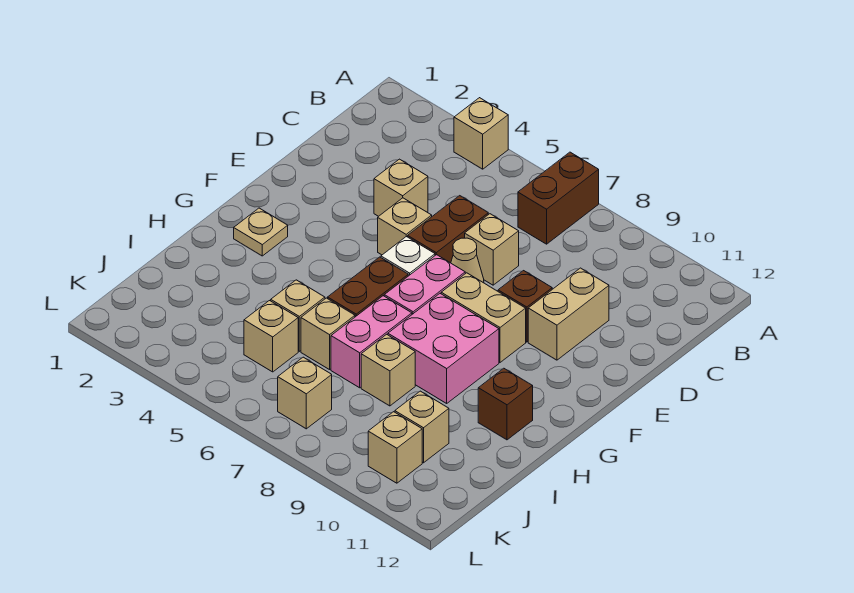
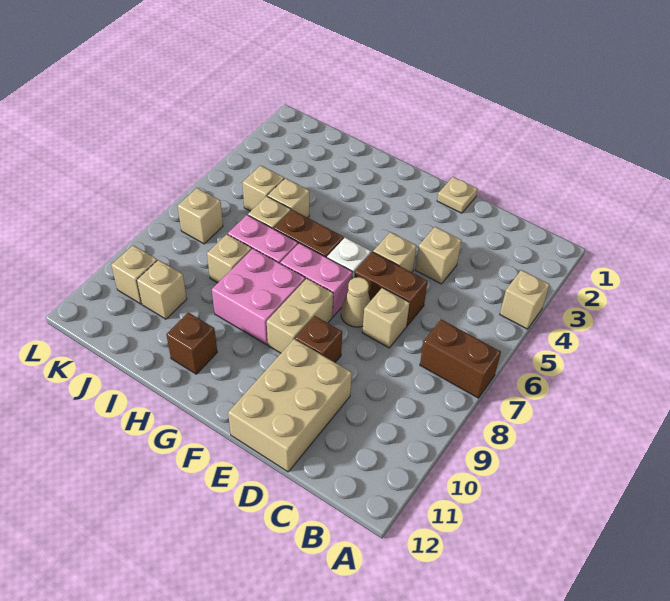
tan brick D10:E10 level 1 -> tan brick D10:E12 level 1
tan plate G2 level 1 -> tan plate E1 level 1

